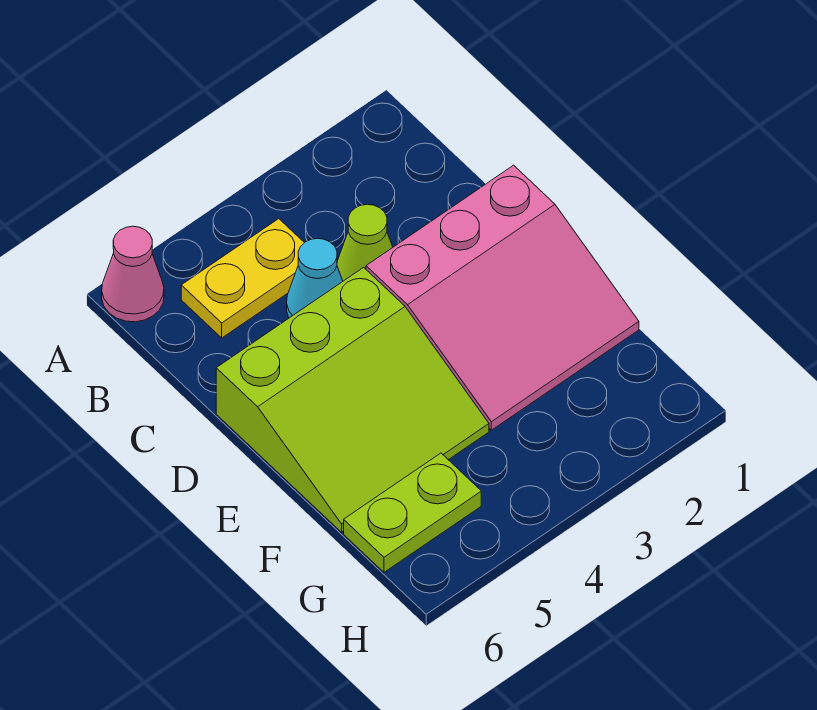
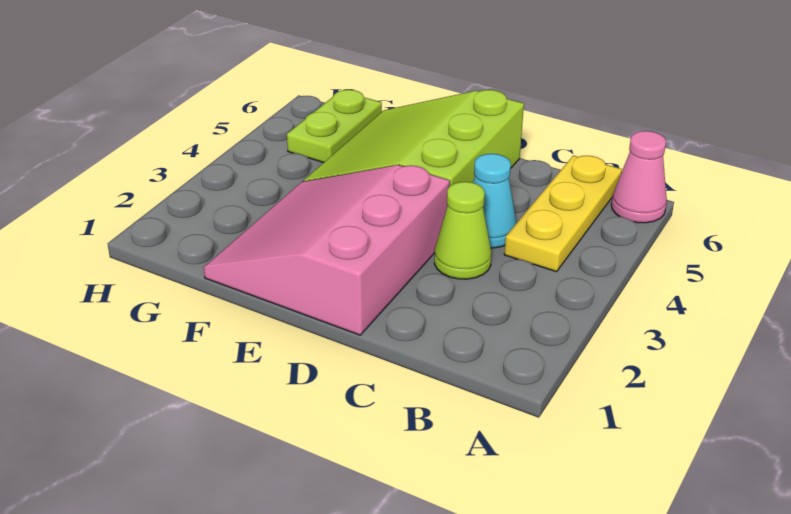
yellow plate B4:B5 level 1 -> yellow plate B4:B6 level 1

